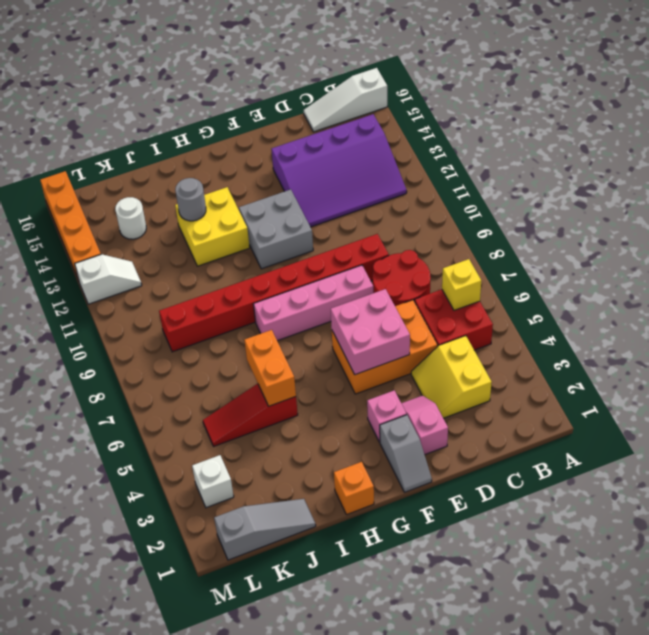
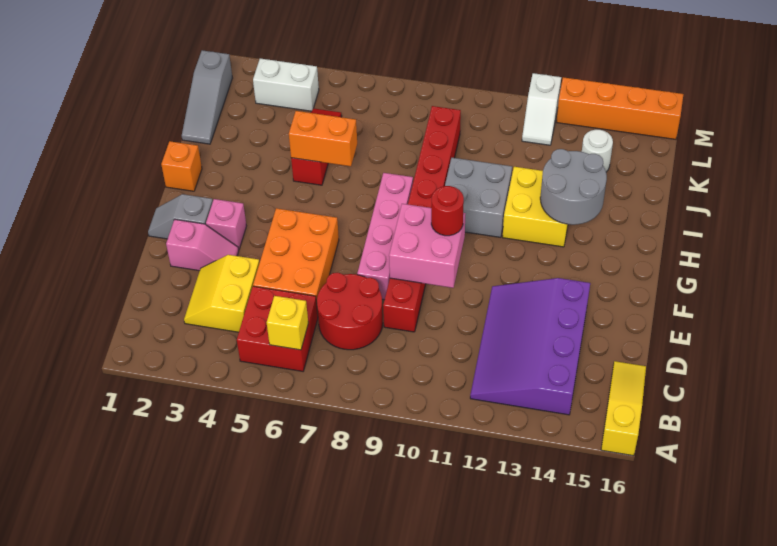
white slope A16:C16 level 1 top A -> yellow slope A16:C16 level 1 top A
yellow slope C3:D4 level 1 top C -> yellow slope C3:D4 level 1 top 4
pink brick E5:F6 level 2 -> pink brick E9:F10 level 2
none -> red round brick F10 level 3
grey brick F11:G12 level 1 -> grey brick H10:I11 level 1
grey round brick I13 level 2 -> grey round brick H13:I14 level 2
white brick L3 level 1 -> white brick L3:L4 level 1

